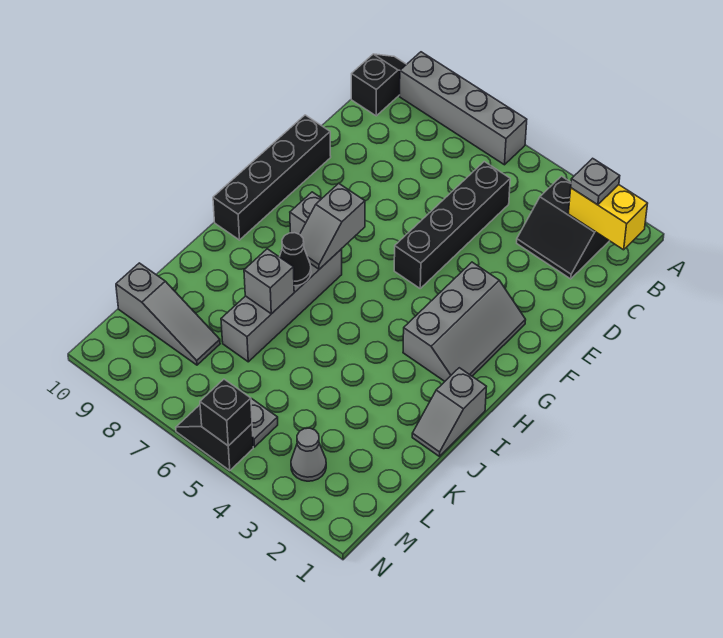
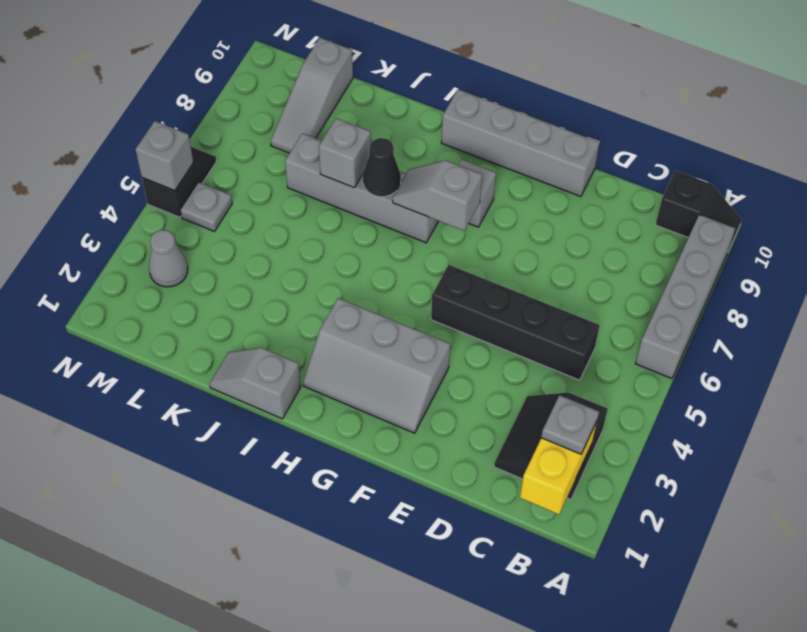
black brick E10:H10 level 1 -> grey brick E10:H10 level 1
black brick N5 level 2 -> grey brick N5 level 2

